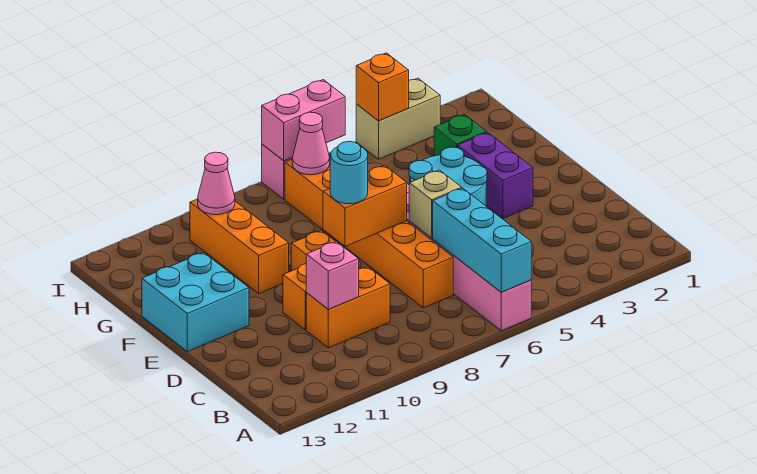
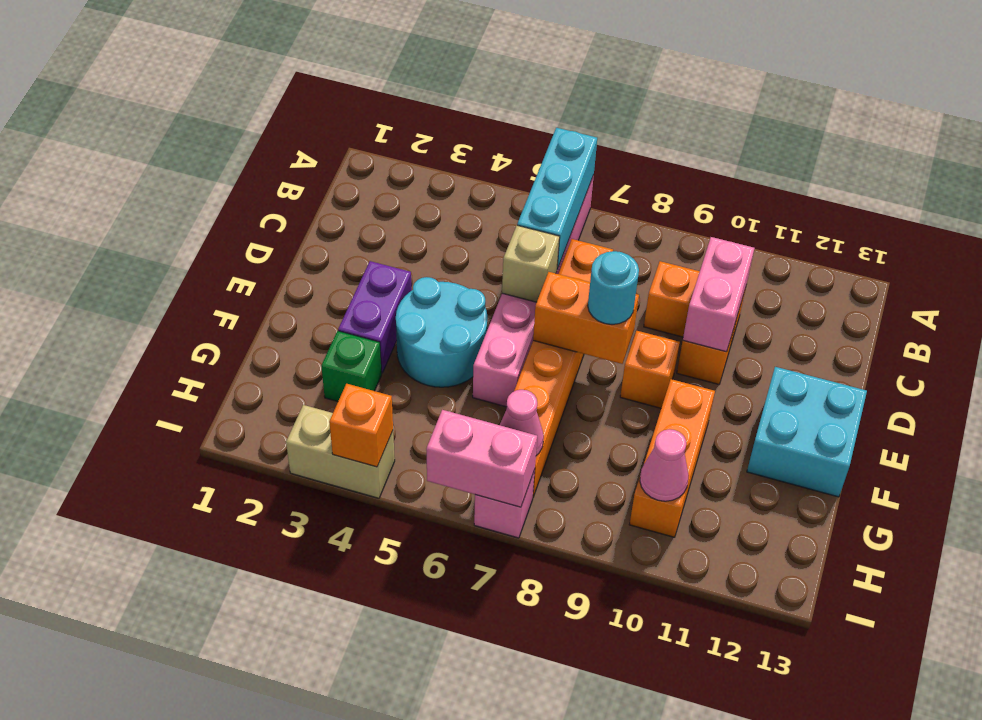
pink brick C10 level 2 -> pink brick C10:D10 level 2

